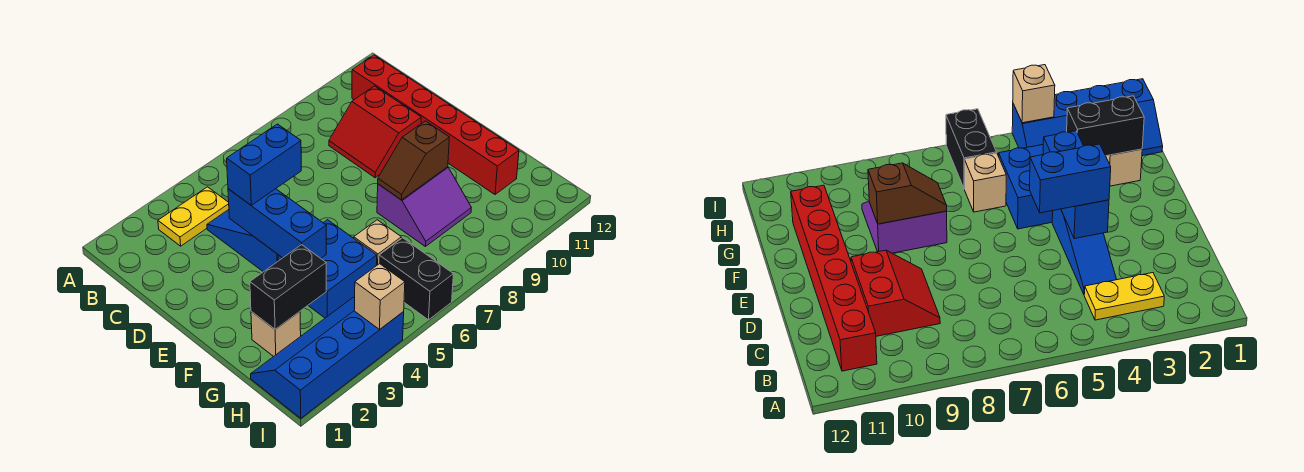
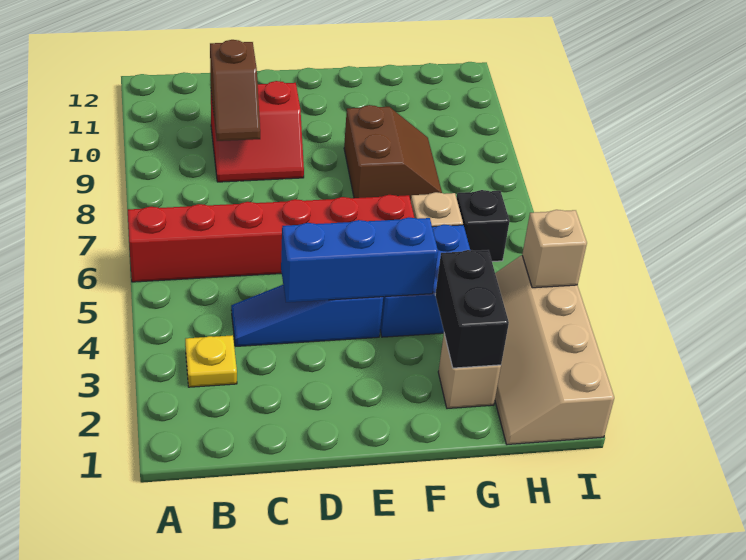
yellow plate B3:B4 level 1 -> yellow plate B3 level 1
red brick B11:G11 level 1 -> red brick A6:F6 level 1
blue brick D4:D5 level 3 -> none
purple slope F8:G9 level 1 top F -> brown slope F8:G9 level 1 top F
brown slope F8:F9 level 2 top 9 -> brown slope C9:C10 level 2 top 10
blue slope H1:I4 level 1 top I -> tan slope H1:I4 level 1 top I
black brick H6:I6 level 1 -> black brick H6 level 1

